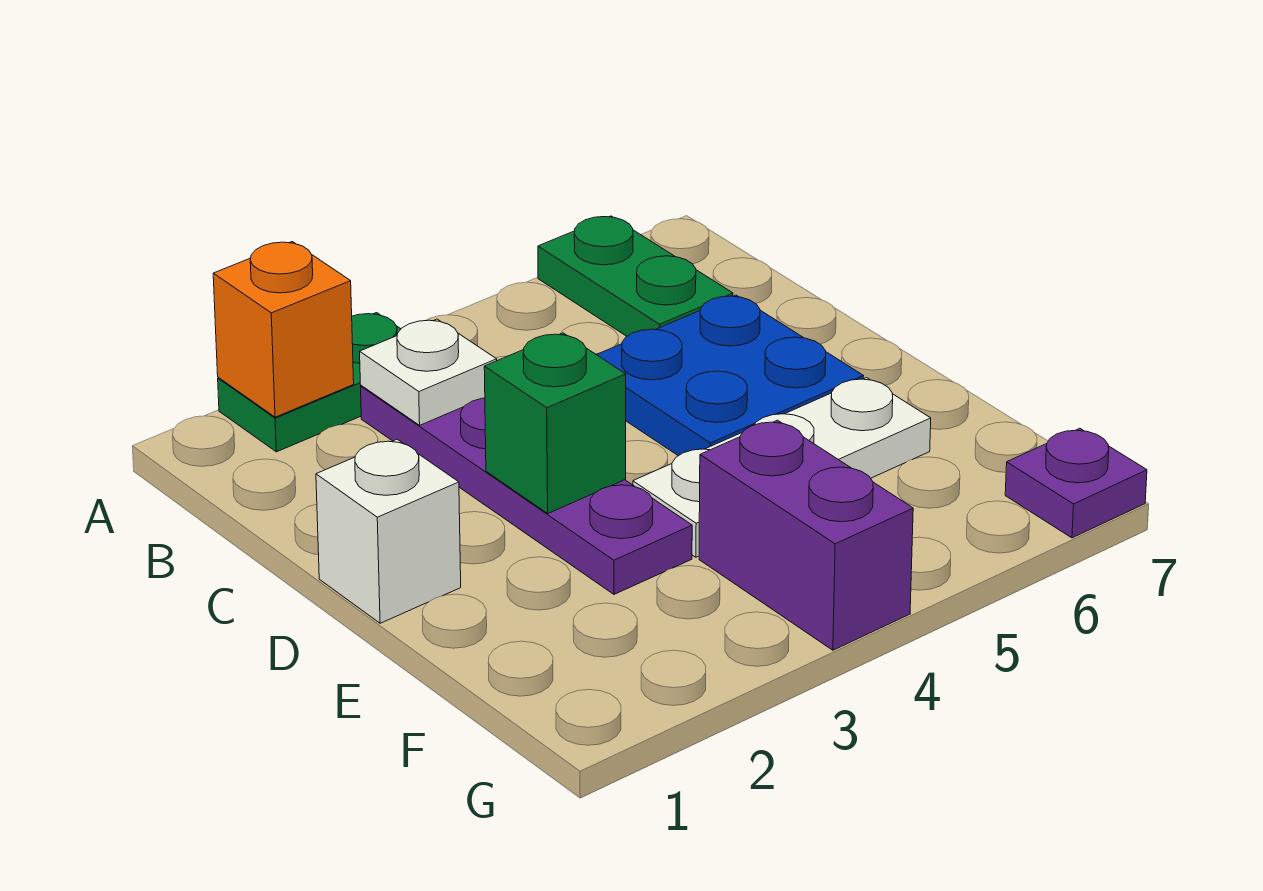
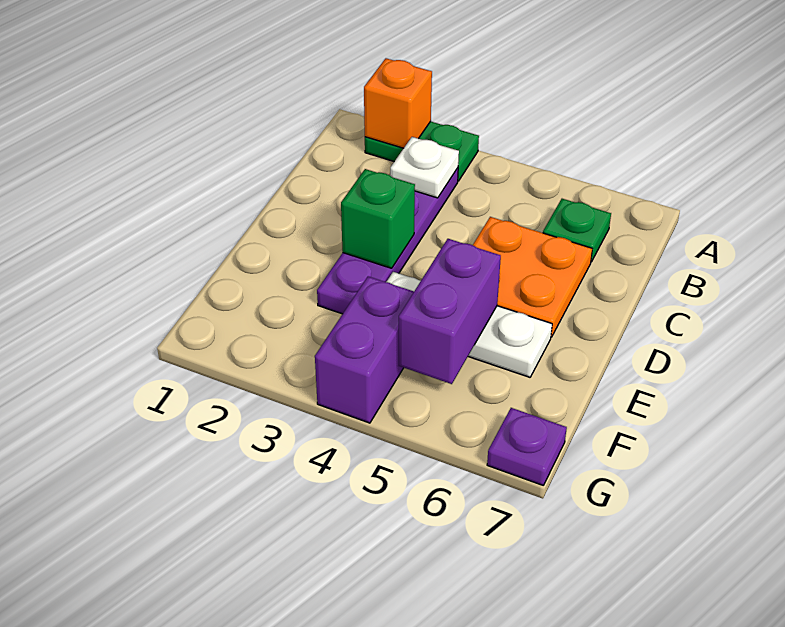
green plate A6:B6 level 1 -> green plate B6 level 1
blue plate C5:D6 level 1 -> orange plate C5:D6 level 1
white brick D1 level 1 -> none
none -> purple brick E5:F5 level 2

